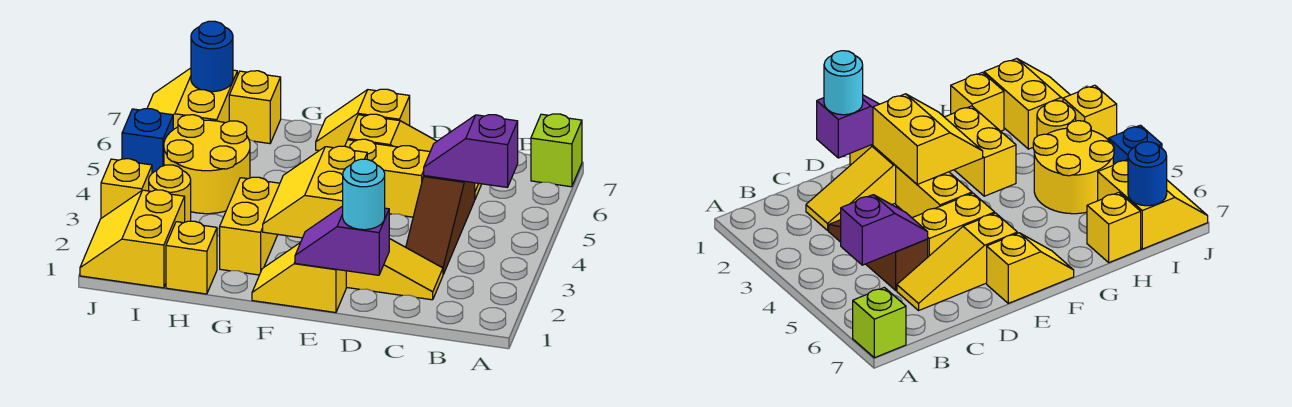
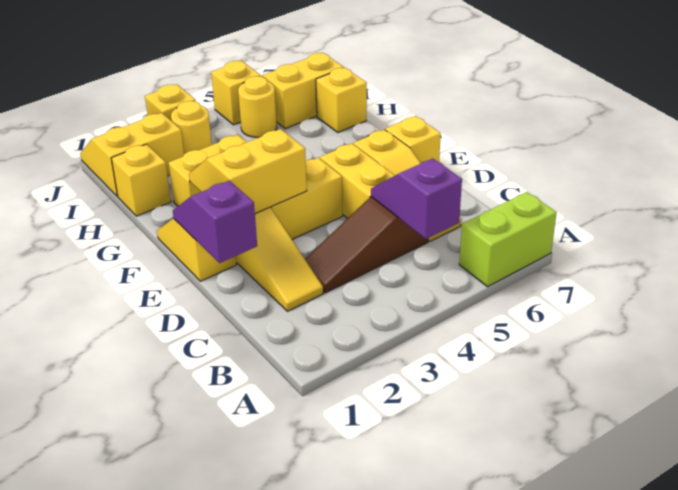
lime brick A7 level 1 -> lime brick A6:A7 level 1
cyan round brick D1 level 3 -> none
yellow round brick H4:I5 level 1 -> yellow round brick I5 level 1
blue round brick I7 level 2 -> none
blue brick J5 level 1 -> yellow brick J5 level 1

